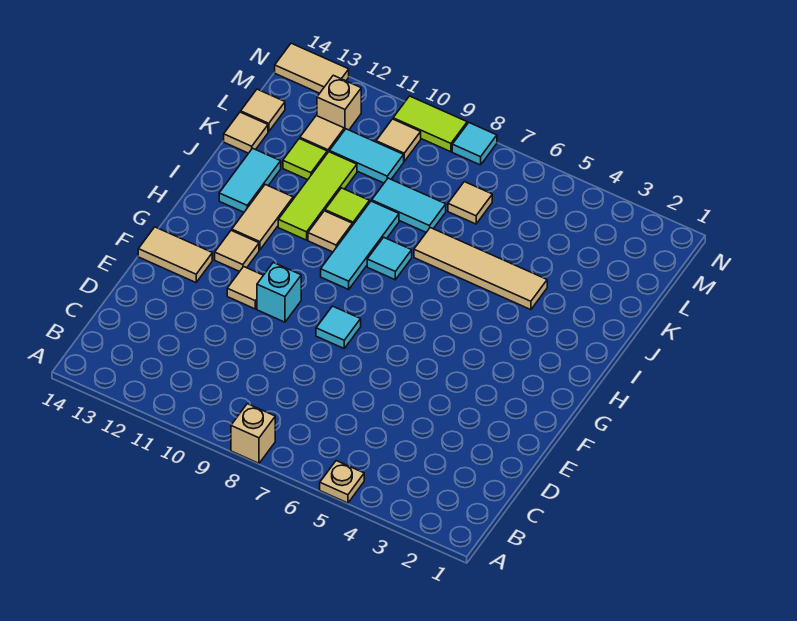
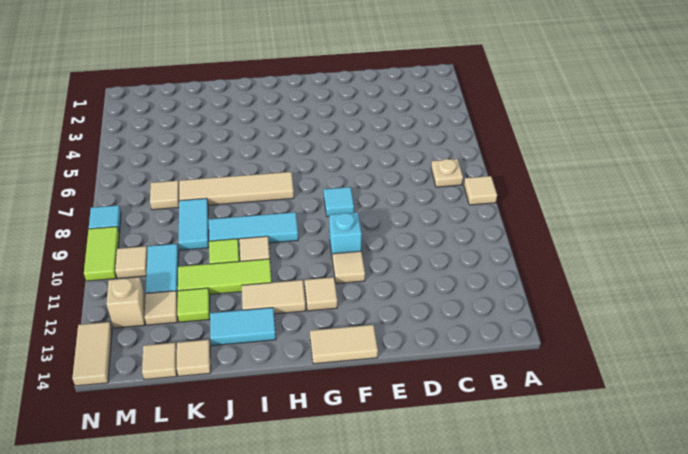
tan plate A5 level 1 -> tan plate B7 level 1
tan brick A8 level 1 -> tan tile A8 level 1
tan tile F13:F14 level 1 -> tan tile F14:G14 level 1
cyan tile I8 level 1 -> none
tan tile J4:J7 level 1 -> tan tile H7:K7 level 1

